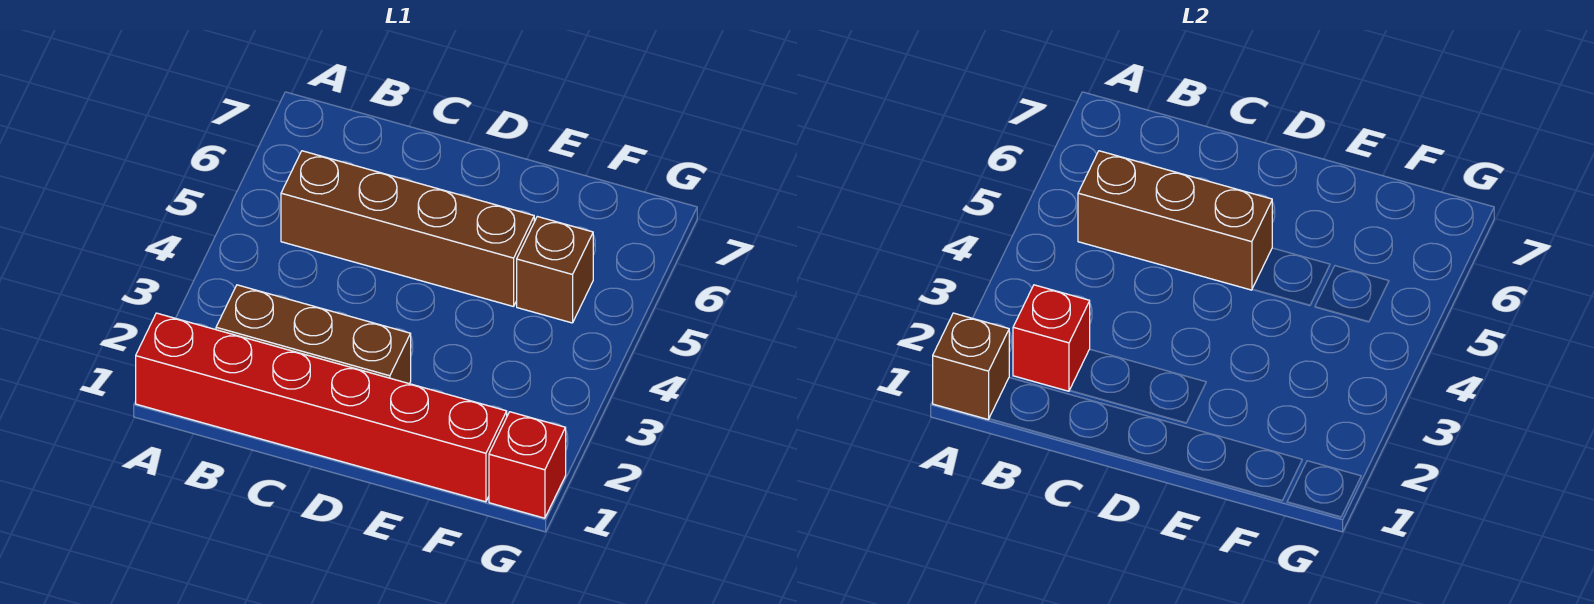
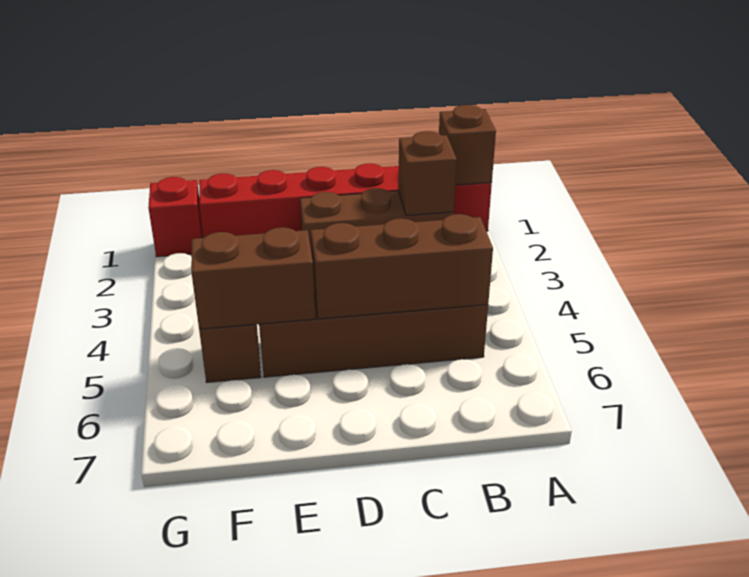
red brick B2 level 2 -> brown brick B2 level 2
none -> brown brick E5:F5 level 2

